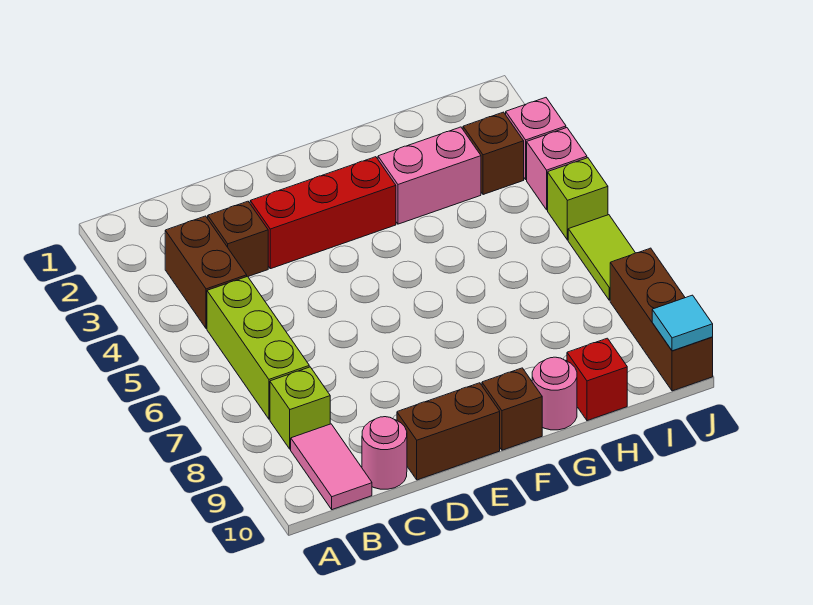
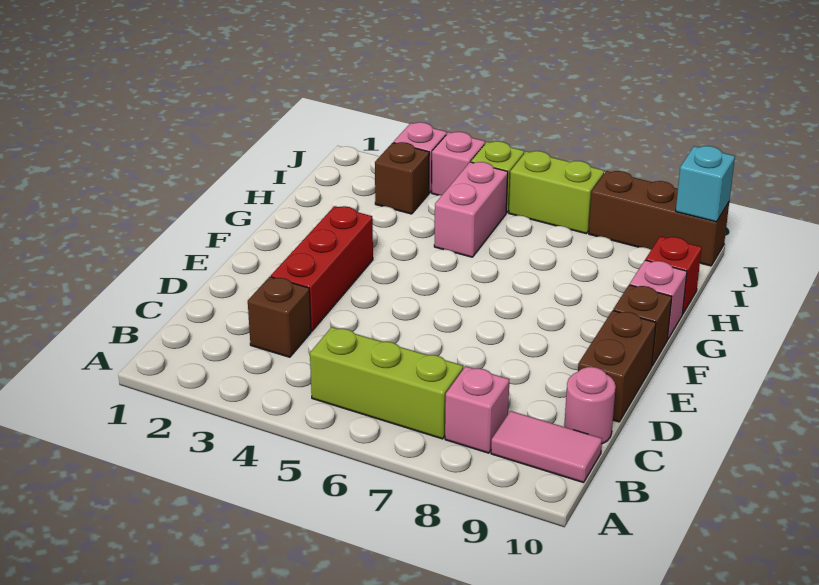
brown brick B3:B4 level 1 -> none
lime brick B8 level 1 -> pink brick B8 level 1
pink brick G3:H3 level 1 -> pink brick H5:I5 level 1
pink round brick G10 level 1 -> pink brick G10 level 1
lime tile J6:J7 level 1 -> lime brick J6:J7 level 1
cyan tile J10 level 2 -> cyan brick J10 level 2

